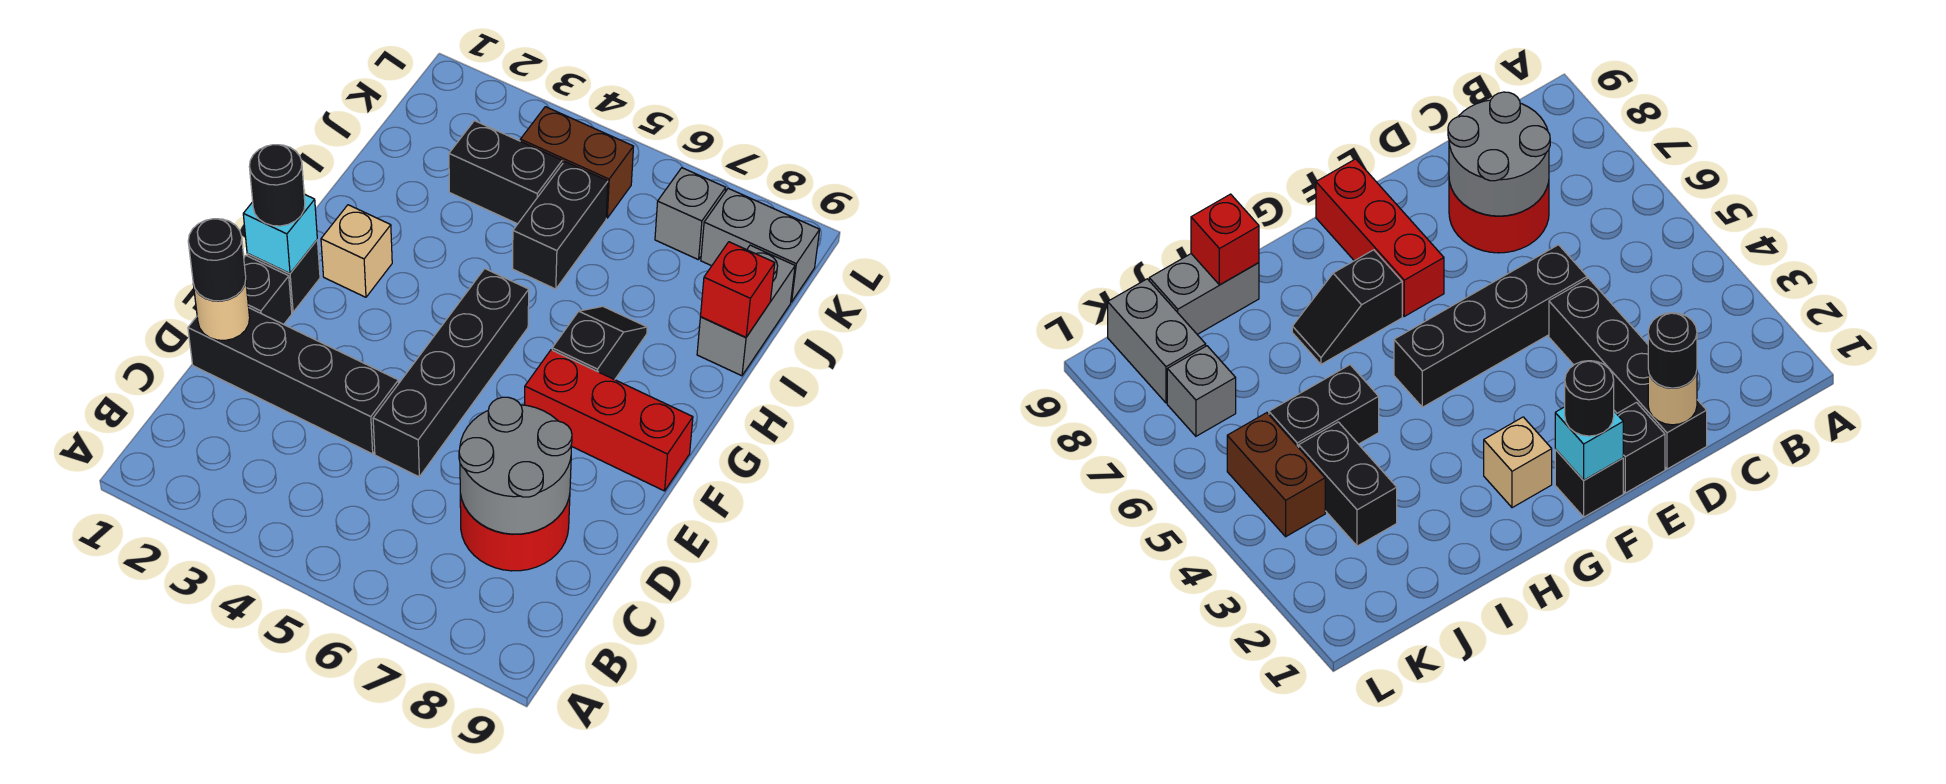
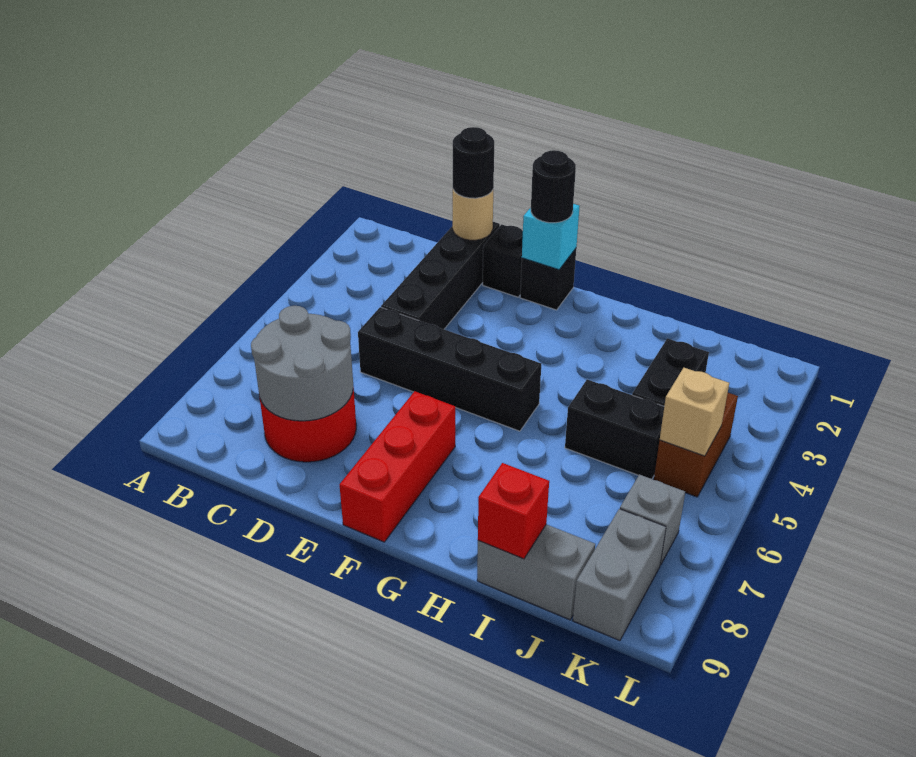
tan brick G2 level 1 -> tan brick K5 level 2
black slope G7:H7 level 1 top G -> none

